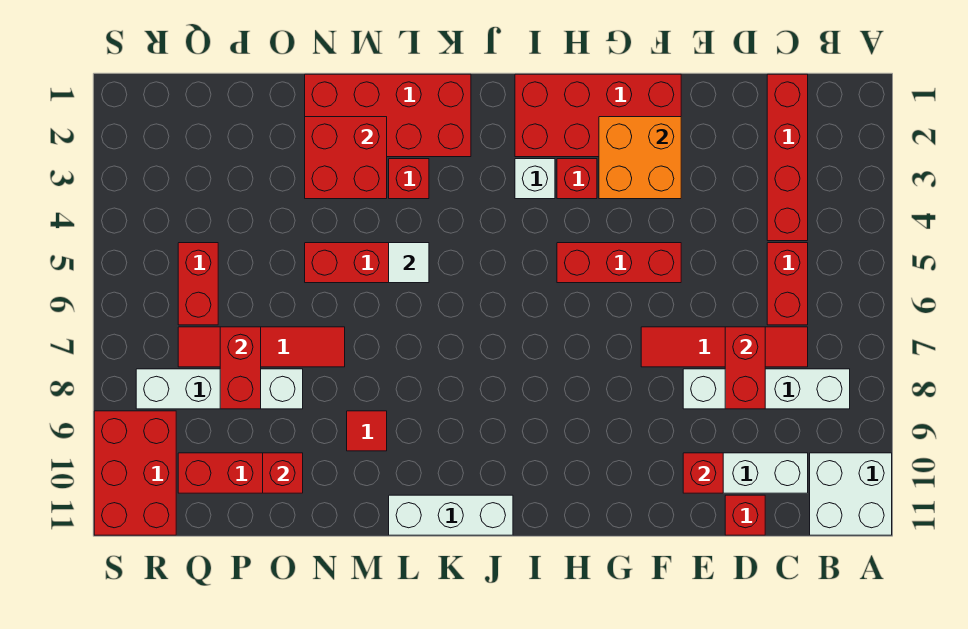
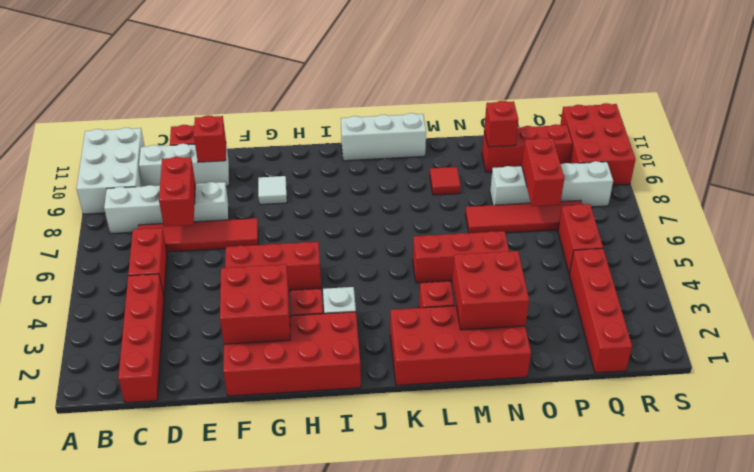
white brick A10:B11 level 1 -> white brick A9:B11 level 1
orange brick F2:G3 level 2 -> red brick F2:G3 level 2
white tile L5 level 2 -> white tile G9 level 1
none -> red brick Q1:Q4 level 1

